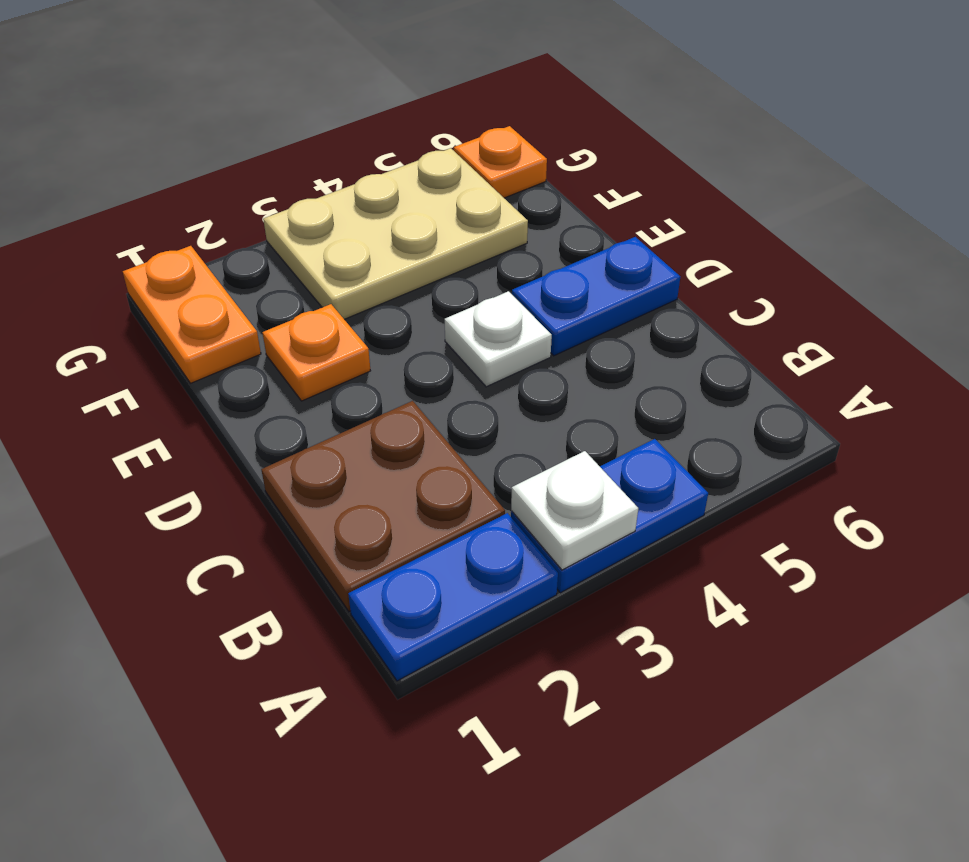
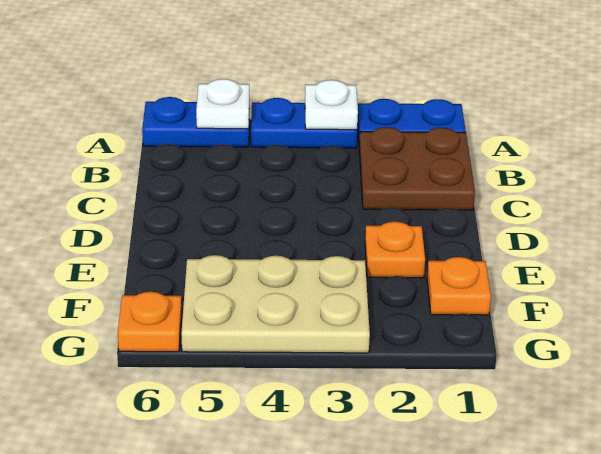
white plate D4 level 1 -> white plate A5 level 2
blue plate D5:D6 level 1 -> blue plate A5:A6 level 1
orange plate F1:G1 level 1 -> orange plate F1 level 1

